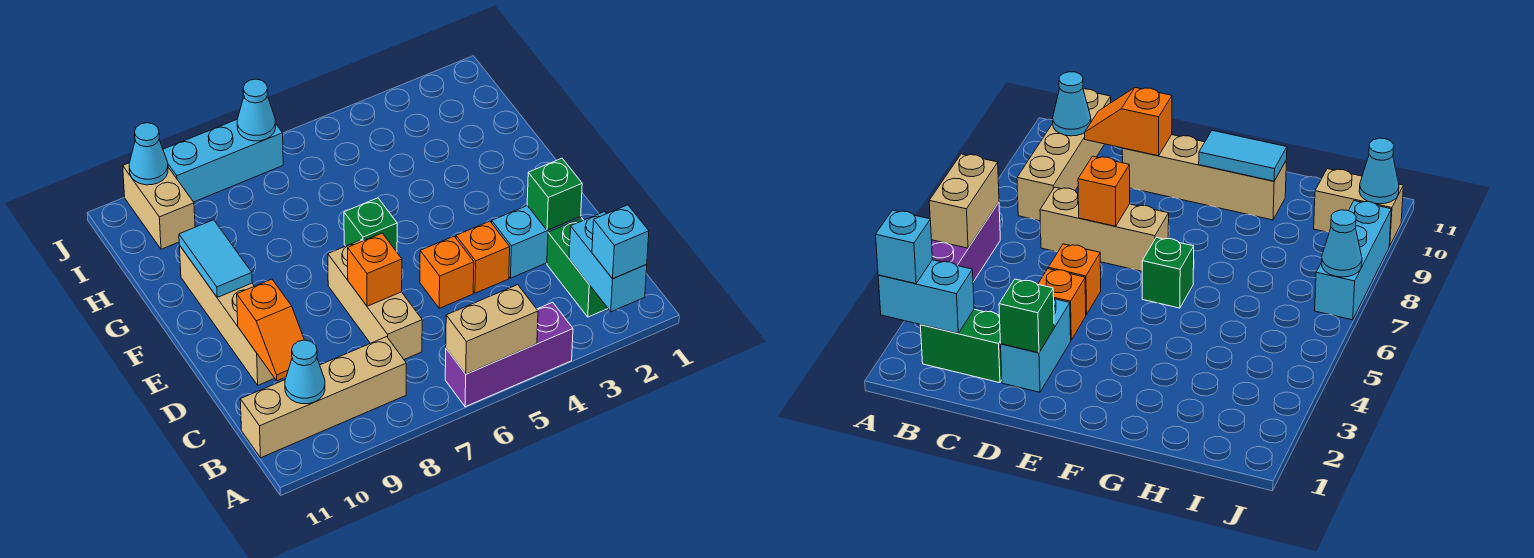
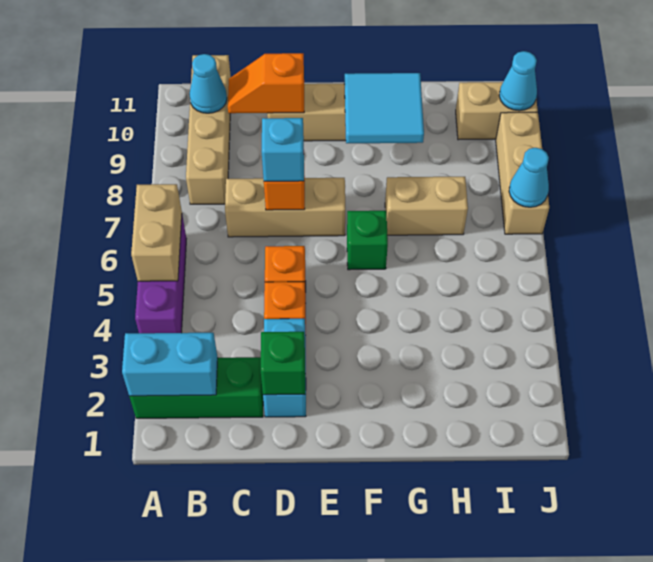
cyan brick A2 level 3 -> cyan brick D7 level 3
green brick B2:C2 level 1 -> green brick A2:C2 level 1
cyan tile F10:G10 level 2 -> cyan tile F9:G10 level 2
none -> tan brick G7:H7 level 1
cyan brick J7:J9 level 1 -> tan brick J7:J9 level 1

